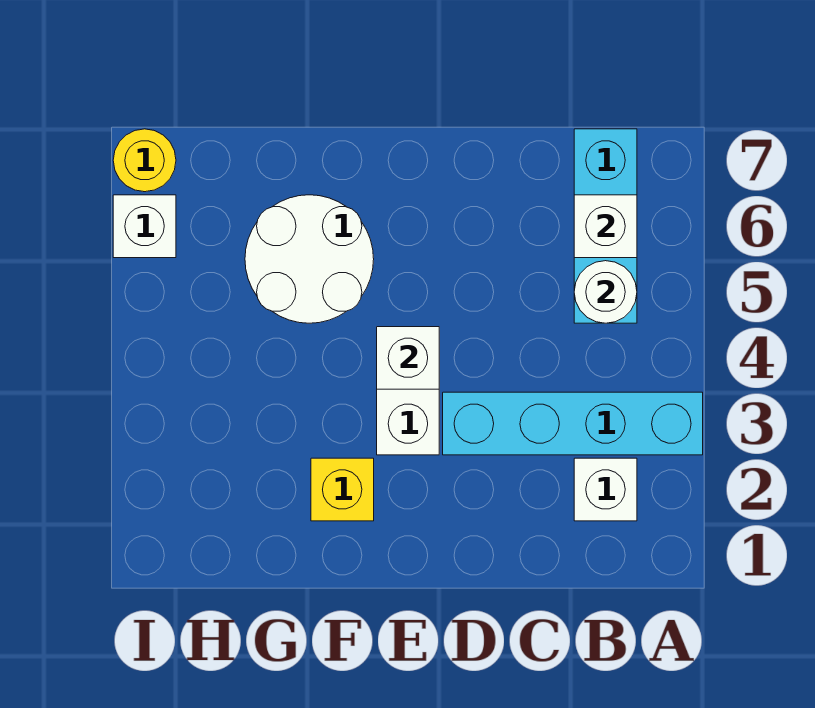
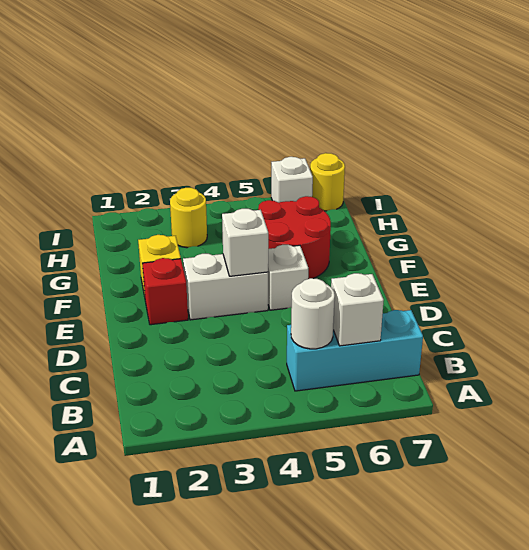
cyan brick A3:D3 level 1 -> none
white brick B2 level 1 -> white brick E5 level 1
none -> red brick E2 level 1
white round brick F5:G6 level 1 -> red round brick F5:G6 level 1
none -> yellow round brick H3 level 1

